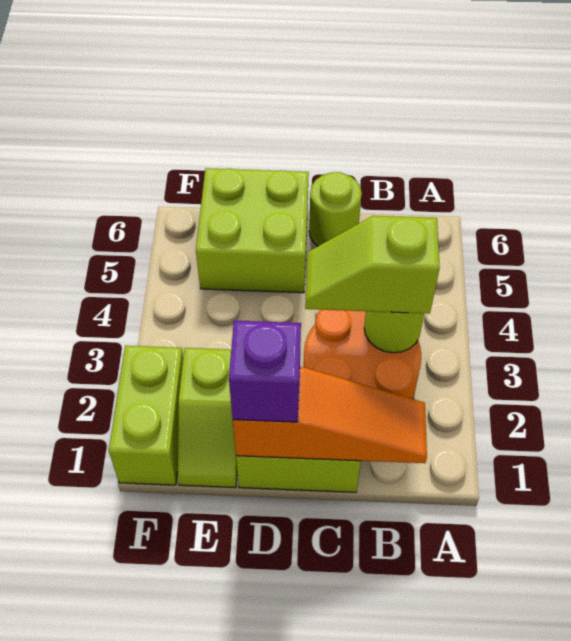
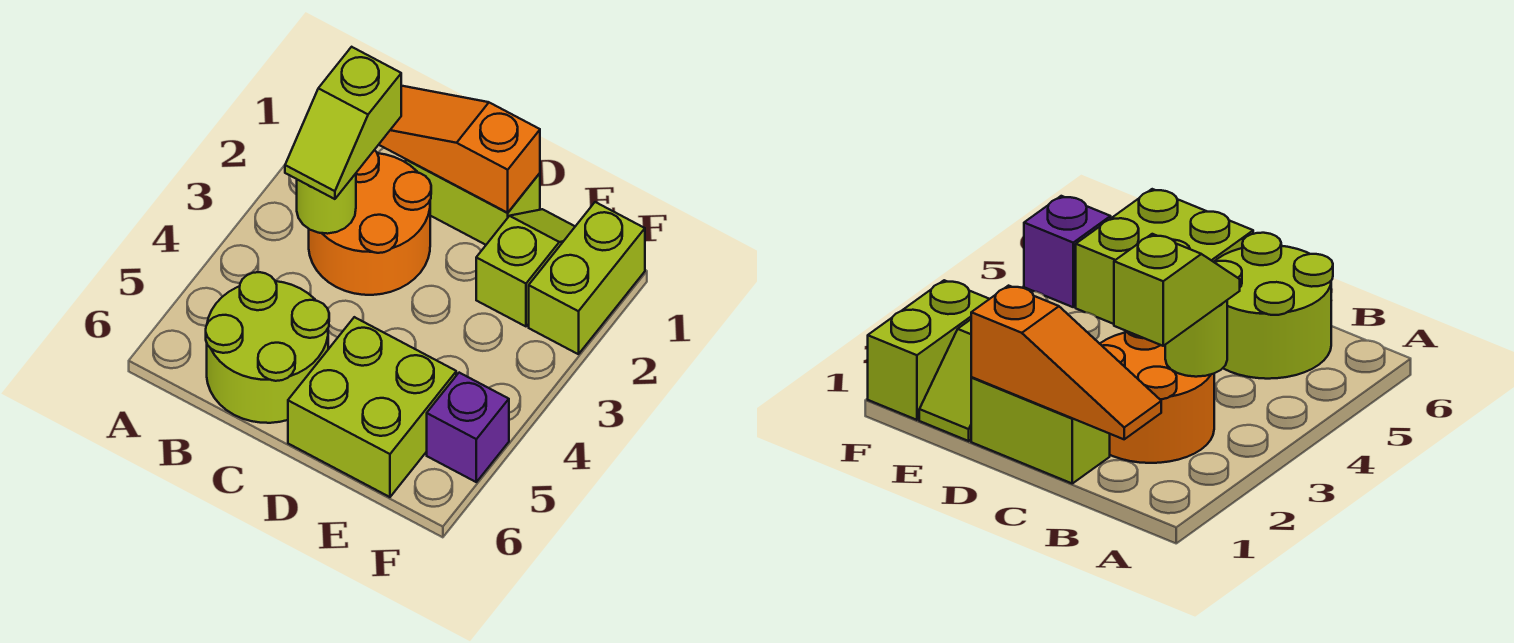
lime slope B3:C3 level 3 top B -> lime slope B2:B3 level 3 top 2
lime round brick C6 level 1 -> lime round brick B5:C6 level 1
purple brick D1 level 3 -> purple brick F5 level 1

